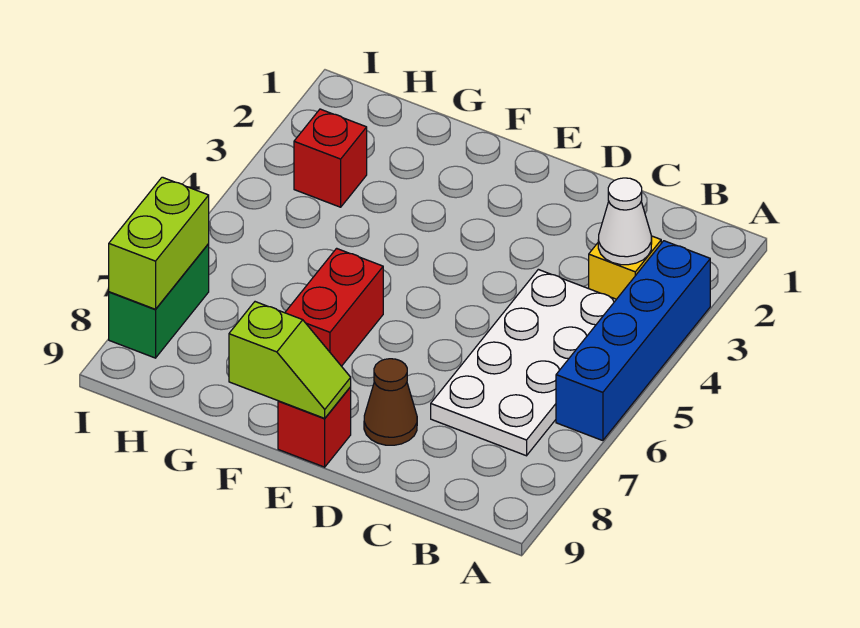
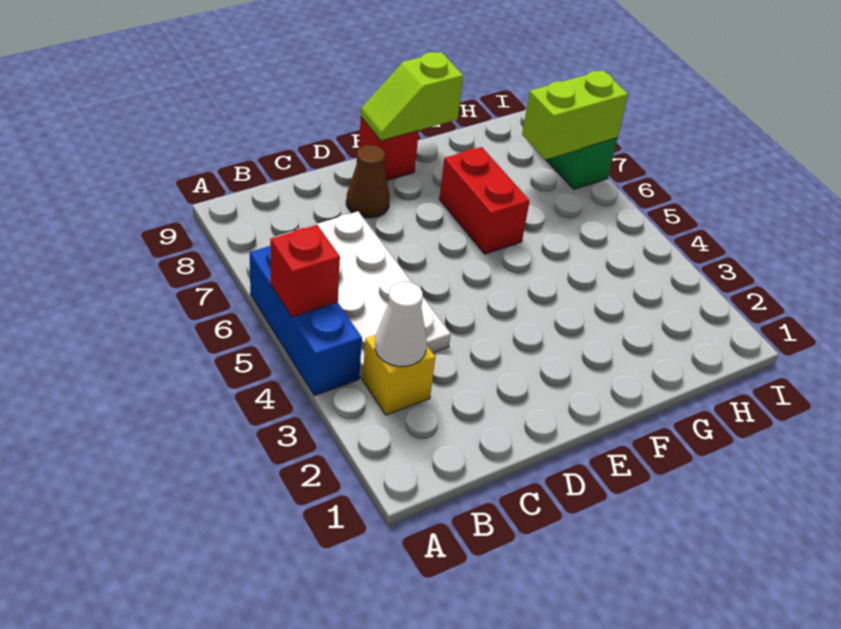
blue brick A3:A6 level 1 -> blue brick A4:A6 level 1
red brick H3 level 1 -> red brick A5 level 2
lime brick I7:I8 level 2 -> lime brick H7:I7 level 2

